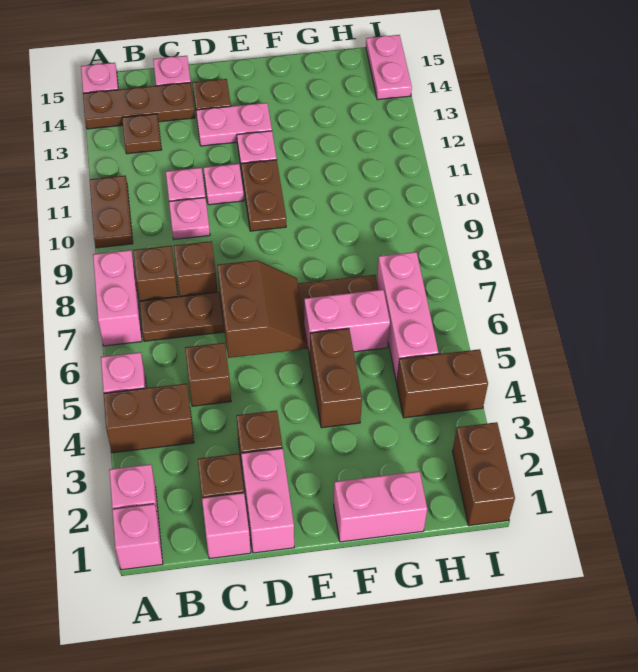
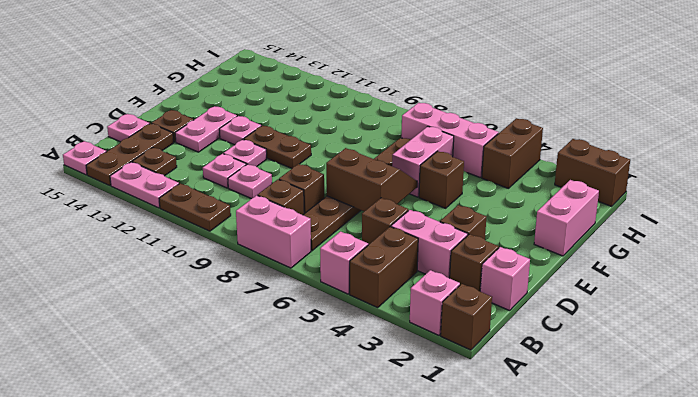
pink brick A1 level 1 -> brown brick A1 level 1
pink brick D1:D2 level 1 -> pink brick C3:C4 level 1
brown brick F4:F5 level 1 -> brown brick F5 level 1
pink plate I14:I15 level 1 -> pink plate A12:A13 level 1

